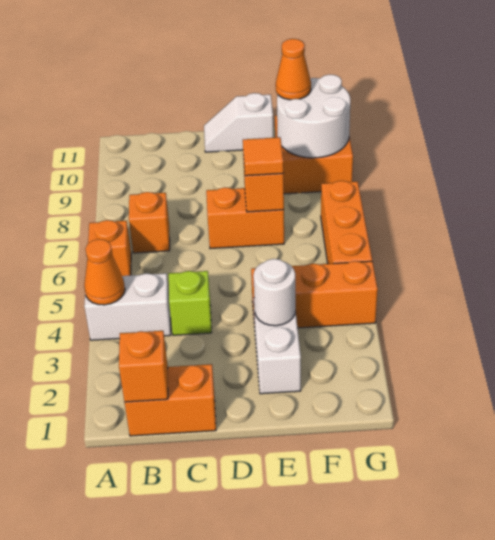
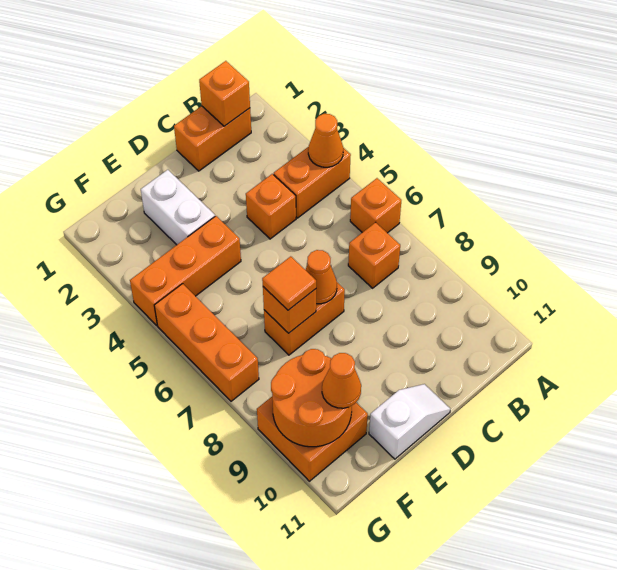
white brick A4:B4 level 1 -> orange brick A4:B4 level 1
lime brick C4 level 1 -> orange brick C4 level 1
none -> orange cone D7 level 2
white round brick E3 level 2 -> none
white round brick F9:G10 level 2 -> orange round brick F9:G10 level 2

